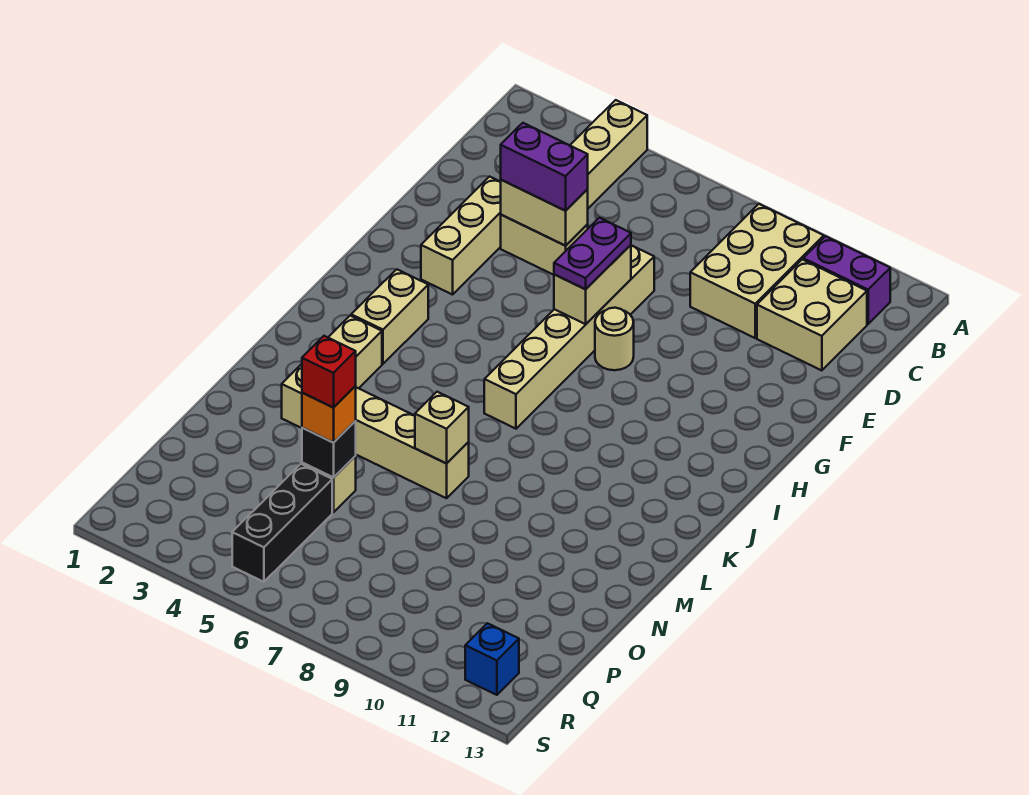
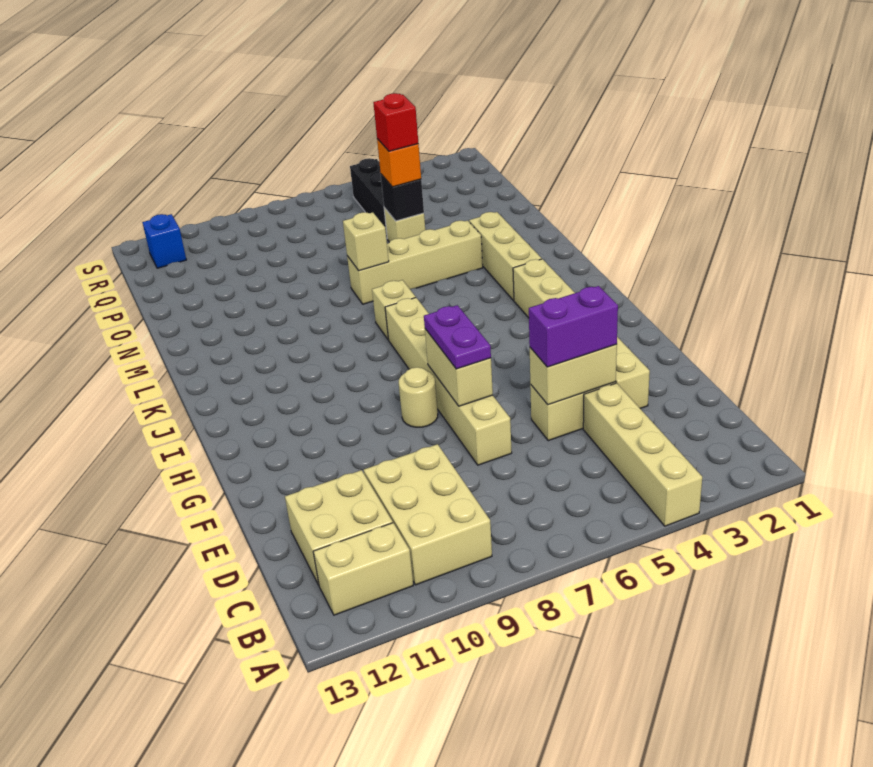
purple brick B11:B12 level 1 -> tan brick B11:B12 level 1
none -> tan brick K7 level 1

